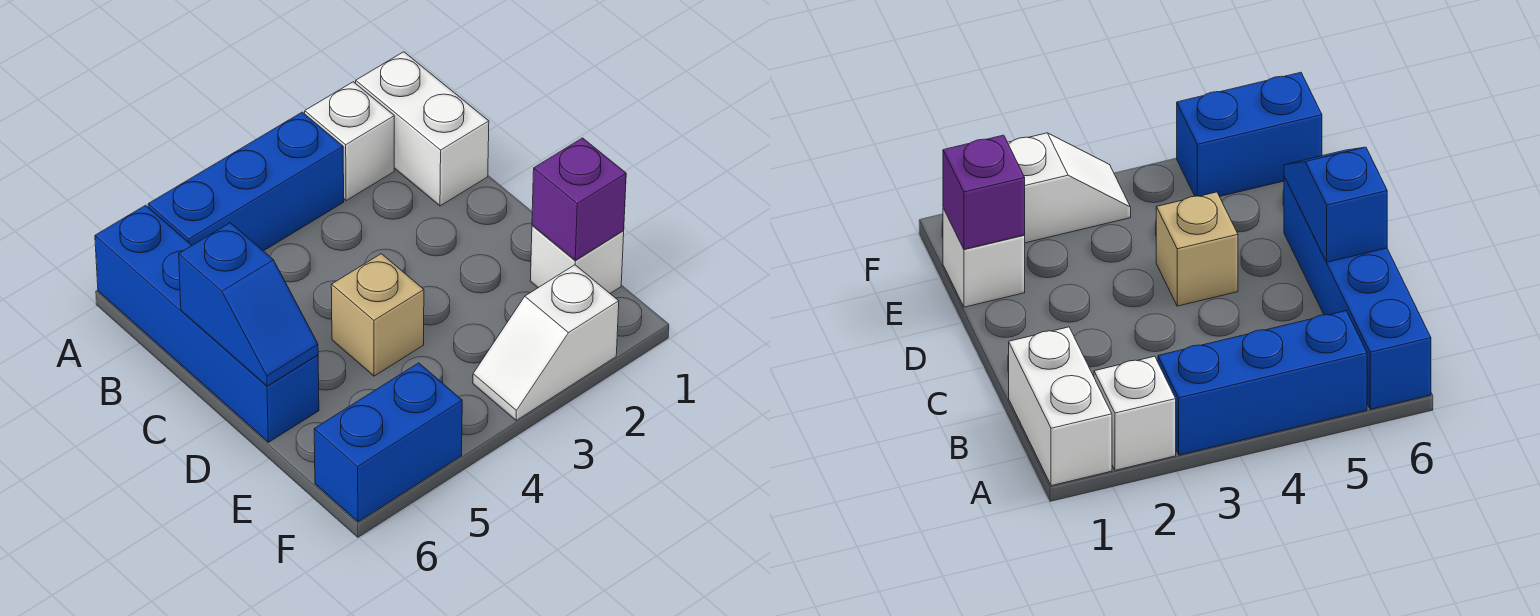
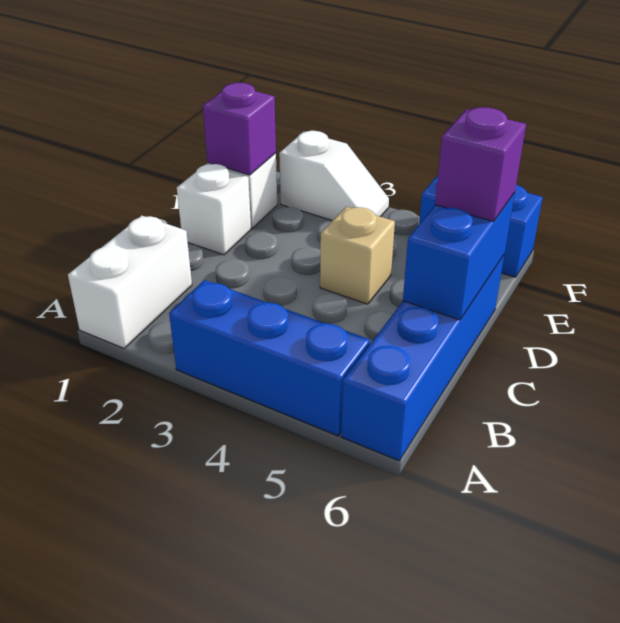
white brick A2 level 1 -> white brick D1 level 1
blue slope C6:D6 level 2 top C -> blue brick C6:D6 level 2
none -> purple brick D6 level 3

